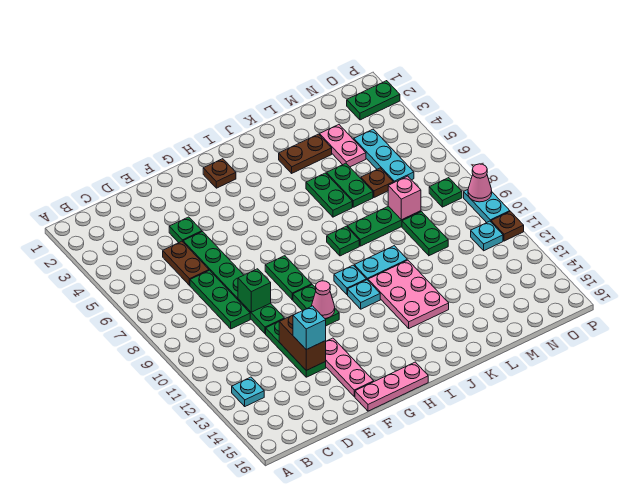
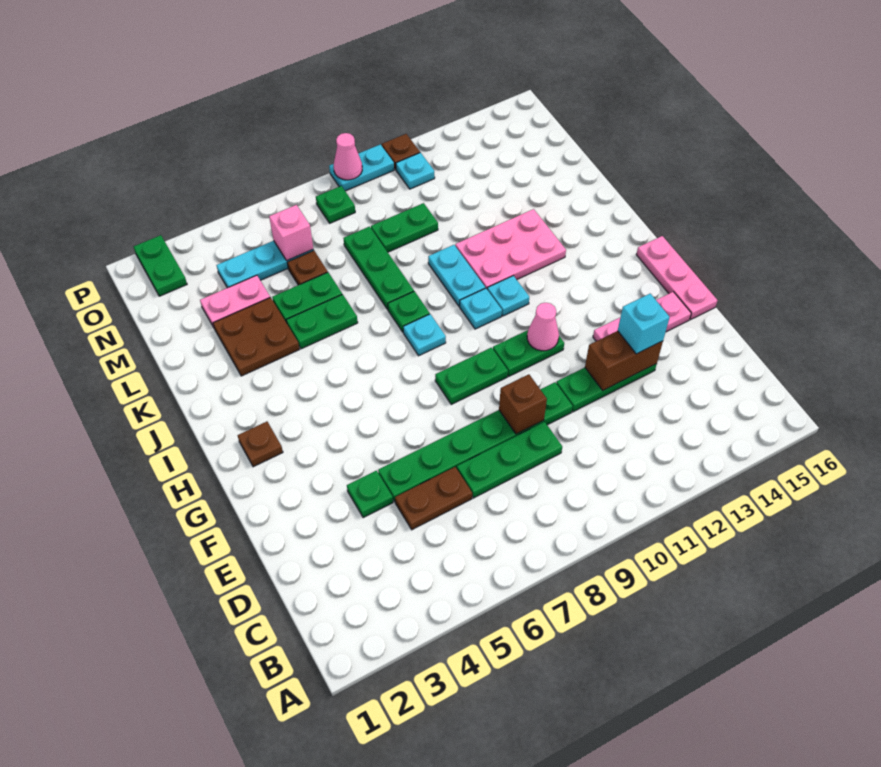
cyan plate B13 level 1 -> cyan plate I8 level 1
green brick E9 level 2 -> brown brick E9 level 2
brown plate K3:L3 level 1 -> brown plate K3:L4 level 1
pink brick M8 level 2 -> pink brick N6 level 2

